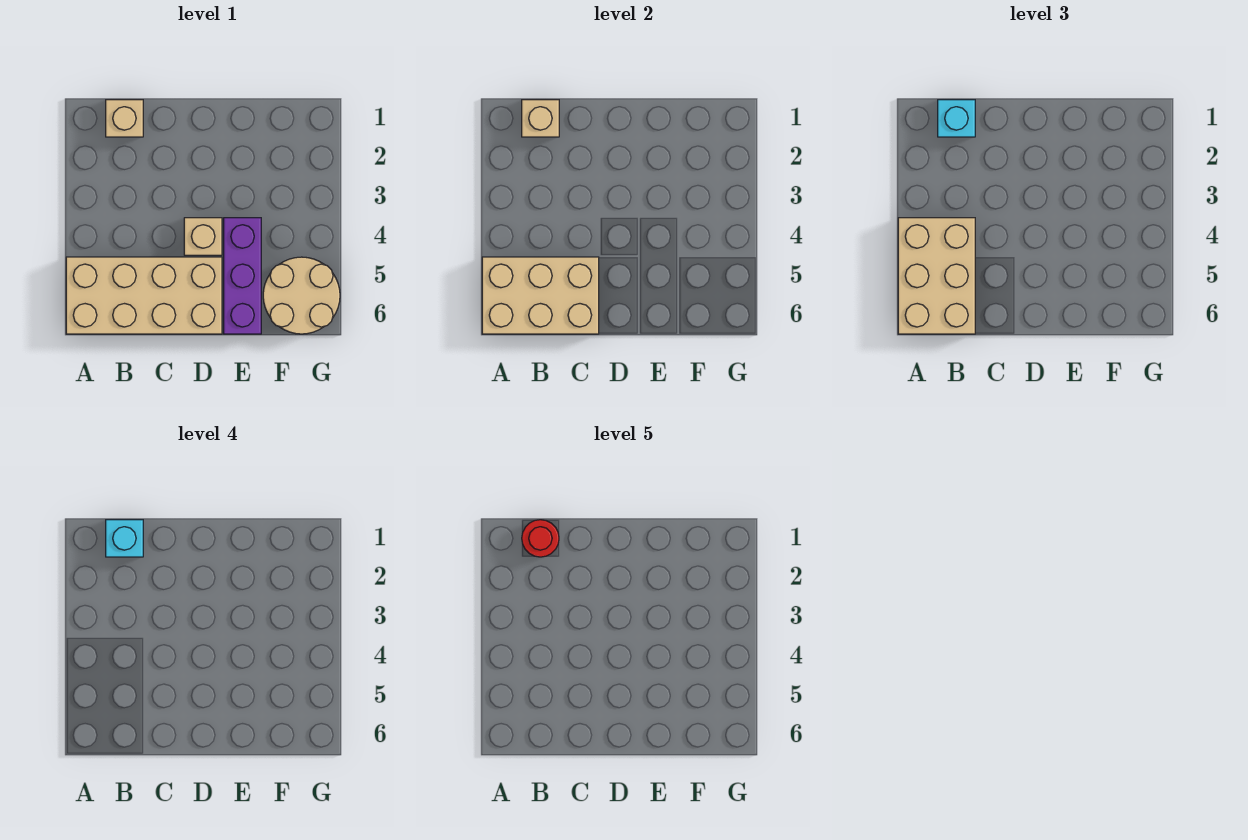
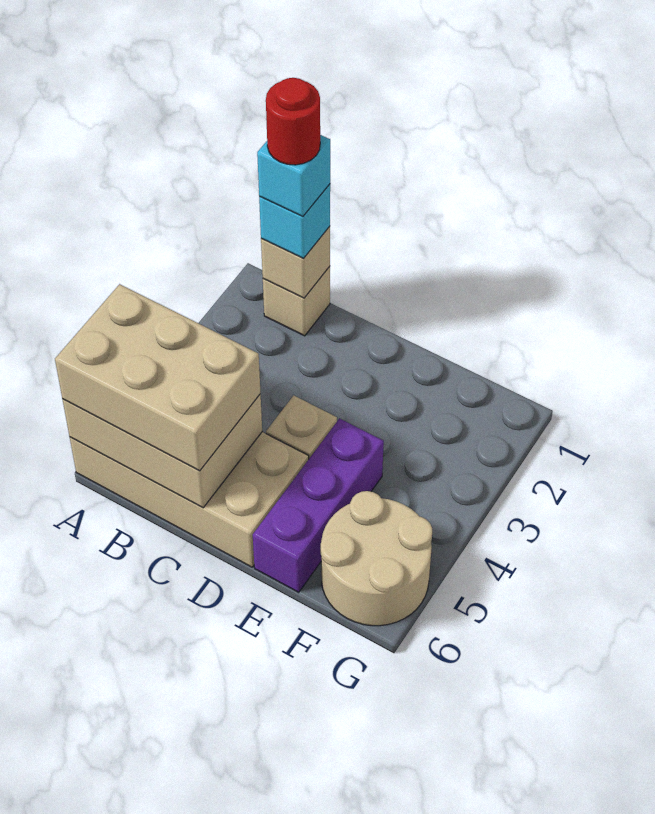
tan brick A4:B6 level 3 -> tan brick A5:C6 level 3

